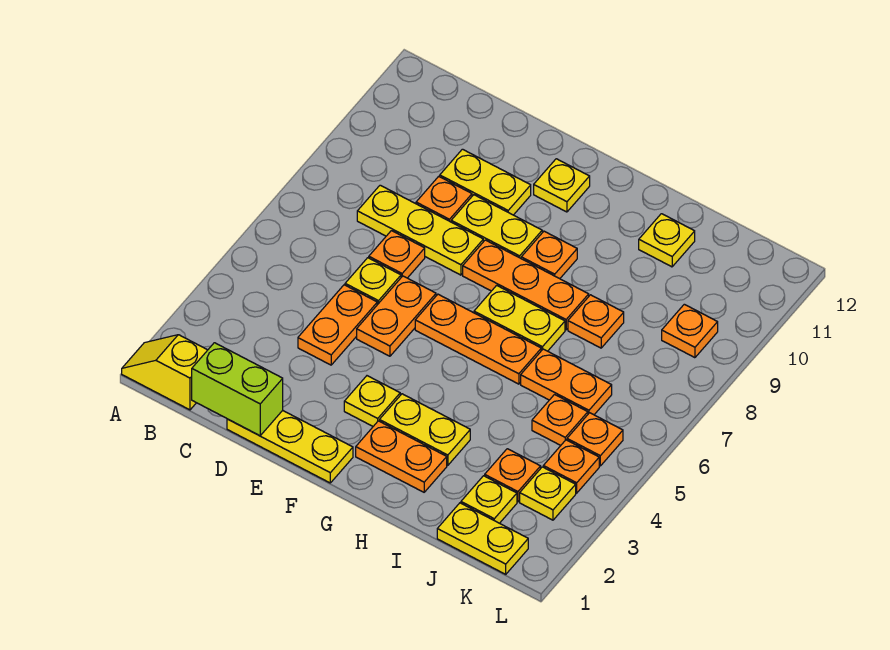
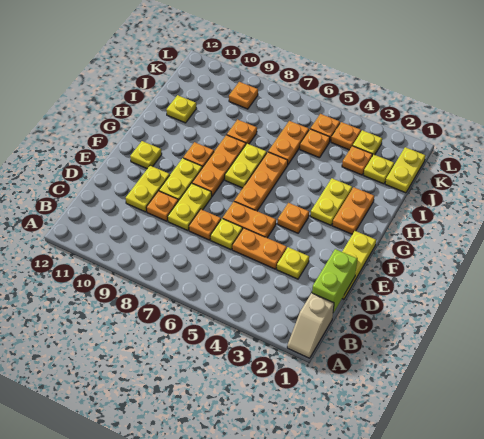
yellow slope A1:B1 level 1 top B -> tan slope A1:B1 level 1 top B
yellow plate C8:E8 level 1 -> yellow plate D8:E8 level 1
yellow plate F3 level 1 -> yellow plate D3 level 1
none -> orange plate F4 level 1

